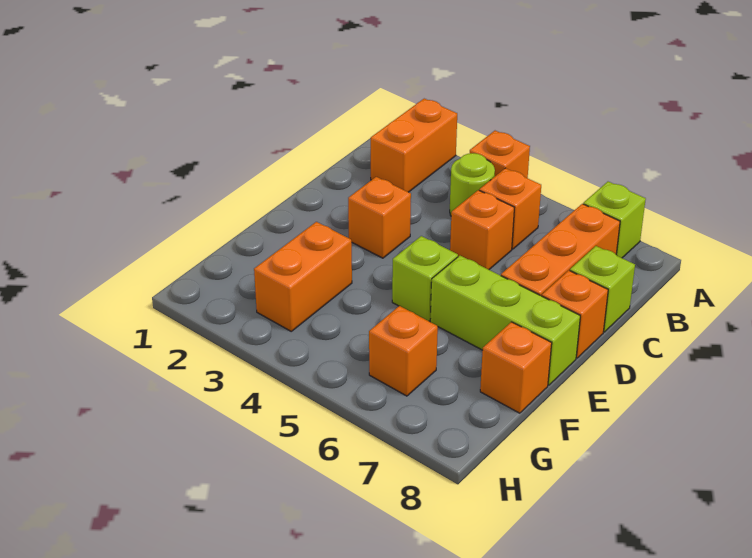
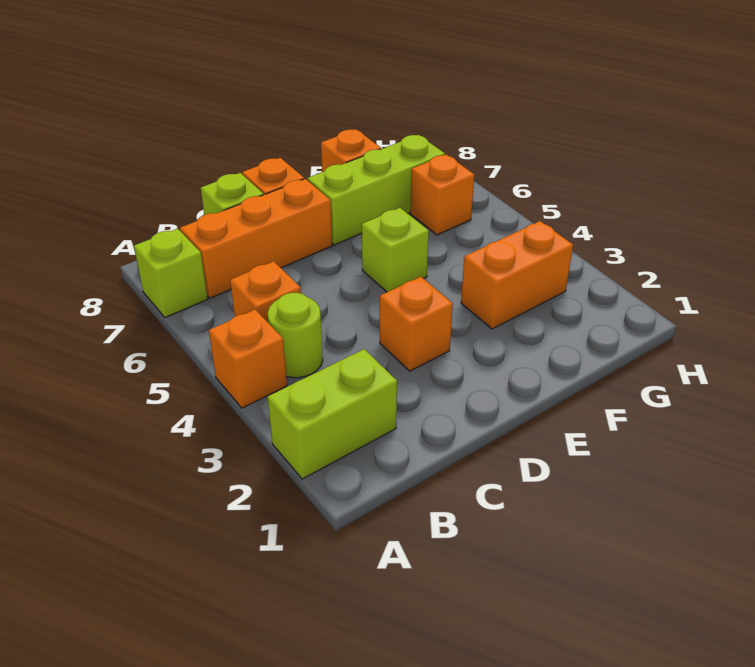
orange brick A2:B2 level 1 -> lime brick A2:B2 level 1
orange brick C5 level 1 -> none
lime brick E6:E8 level 1 -> lime brick E7:G7 level 1

